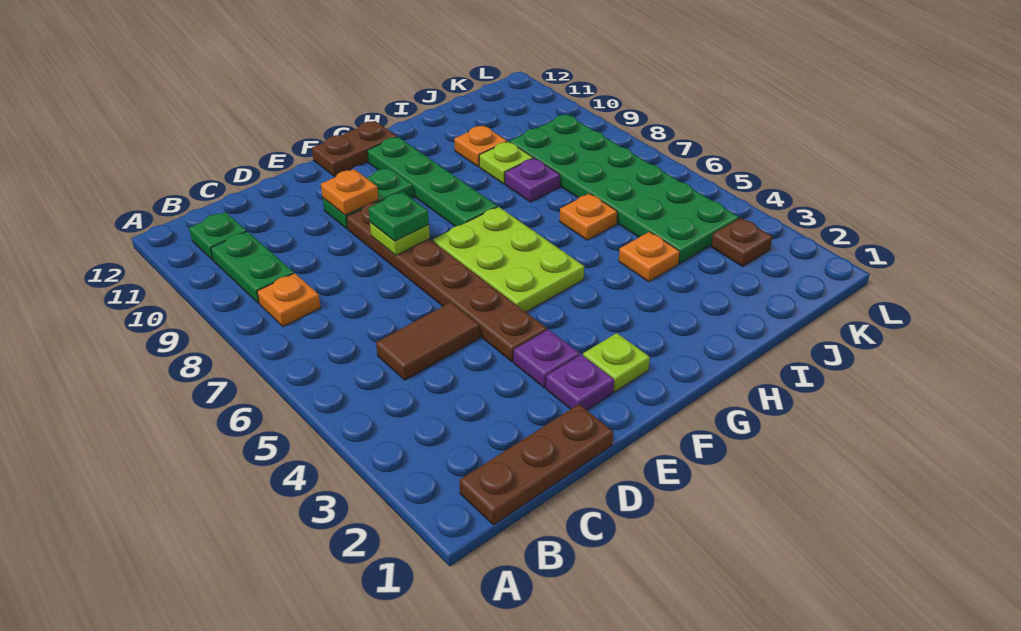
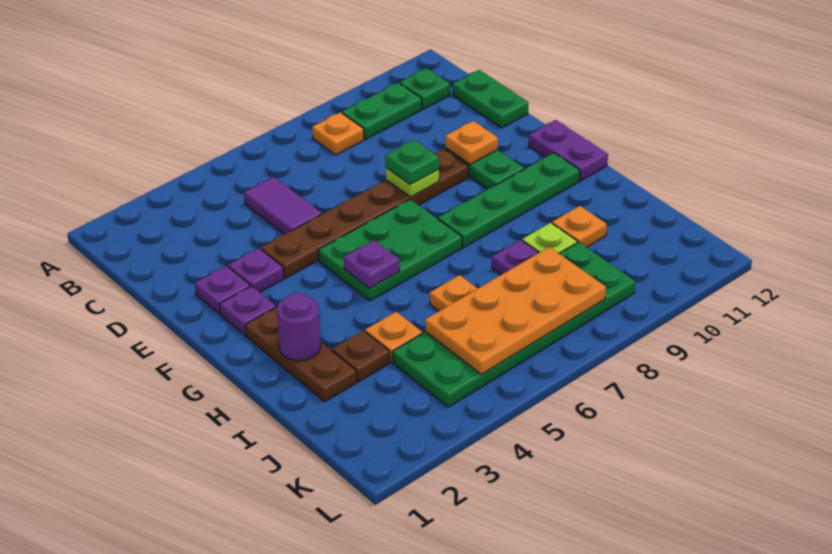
brown plate B1:D1 level 1 -> brown plate G2:I2 level 1
brown tile C5:D5 level 1 -> purple tile C5:D5 level 1
none -> green plate C12:D12 level 1
lime plate F2 level 1 -> purple plate F2 level 1
lime plate F5:G7 level 1 -> green plate F5:G7 level 1
brown plate F12:G12 level 1 -> purple plate F12:G12 level 1
none -> purple plate G5 level 2
none -> purple round brick H2 level 2
none -> orange plate J5:K8 level 2
brown plate K3 level 1 -> brown plate I3 level 1

